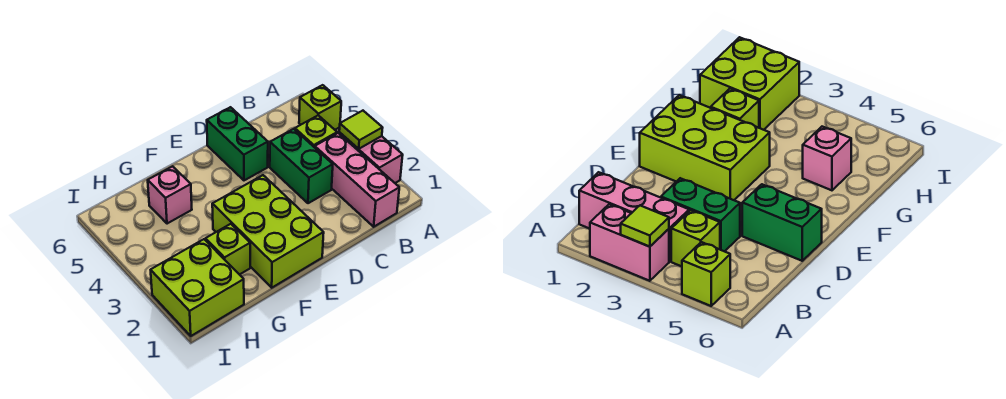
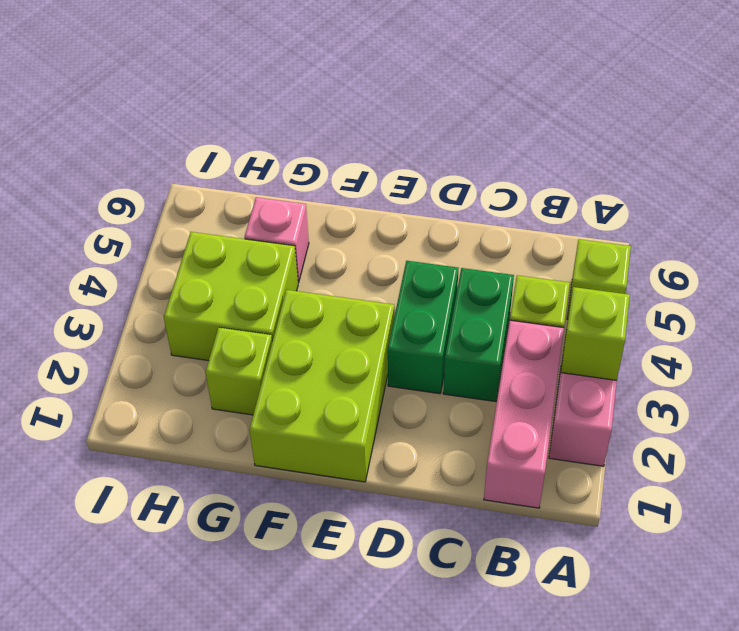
lime tile A3 level 2 -> lime brick A3 level 2
green brick D5:D6 level 1 -> green brick D3:D4 level 1
lime brick H1:I2 level 1 -> lime brick G3:H4 level 1

